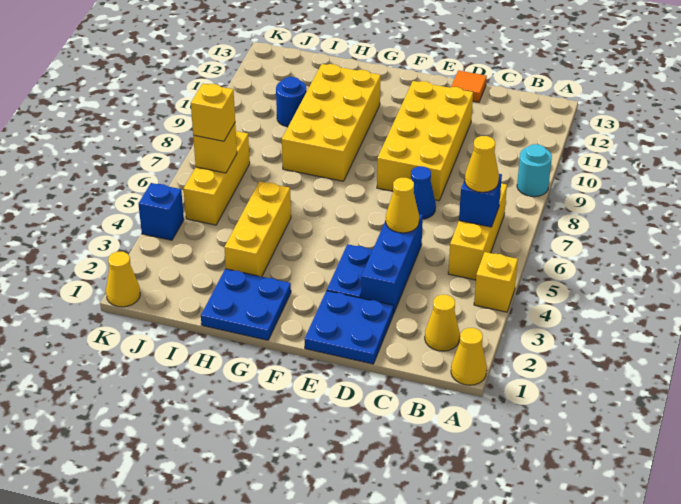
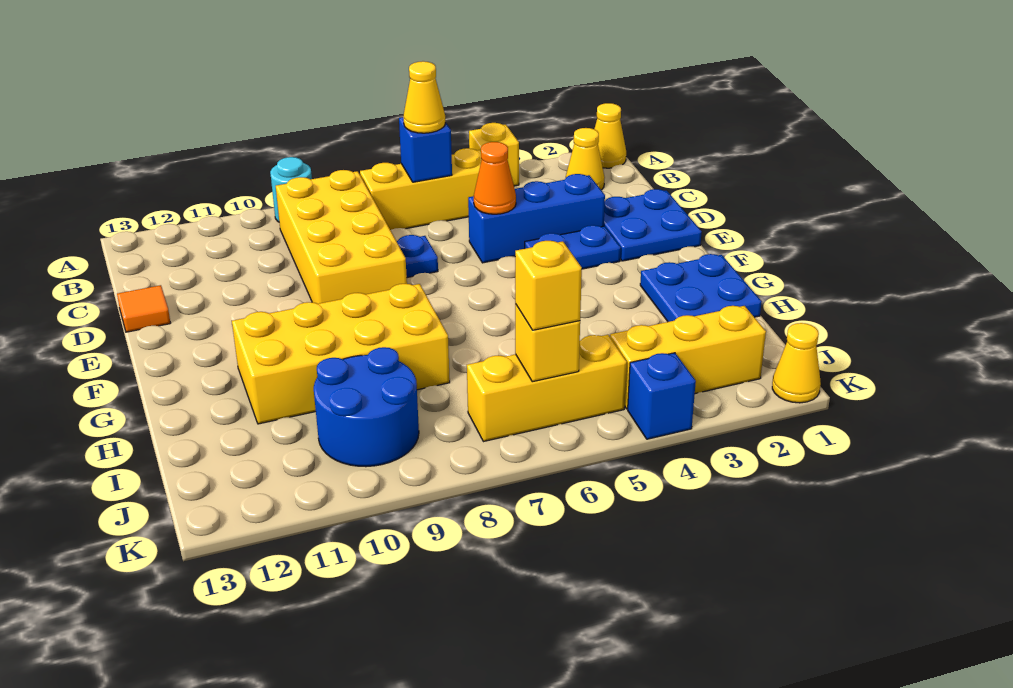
yellow cone D5 level 2 -> orange cone D5 level 2
blue cone D7 level 1 -> blue plate D7 level 1
yellow brick D8:E11 level 1 -> yellow brick B8:E9 level 1
yellow brick H3:H5 level 1 -> yellow brick J2:J4 level 1
blue round brick I10 level 1 -> blue round brick I9:J10 level 1

